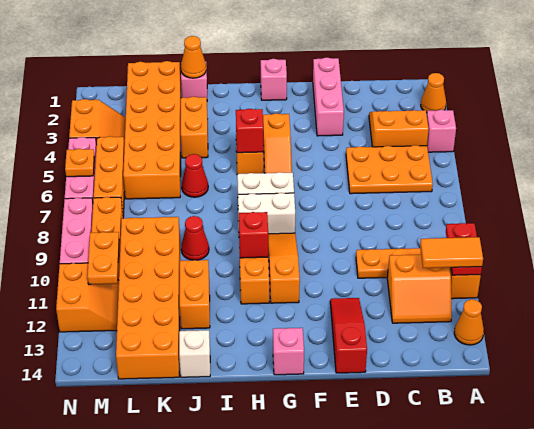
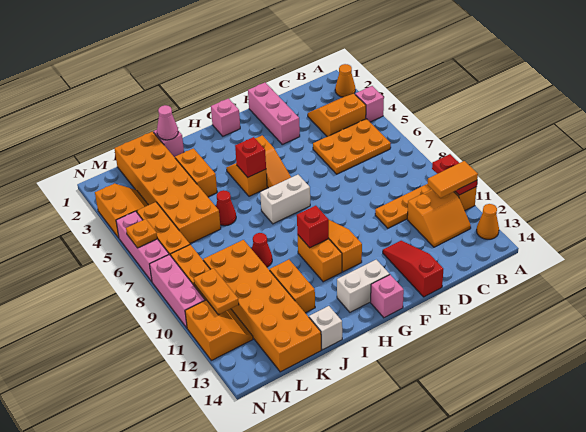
white brick G8:H8 level 1 -> white brick G13:H13 level 1
orange cone J1 level 2 -> pink cone J1 level 2

